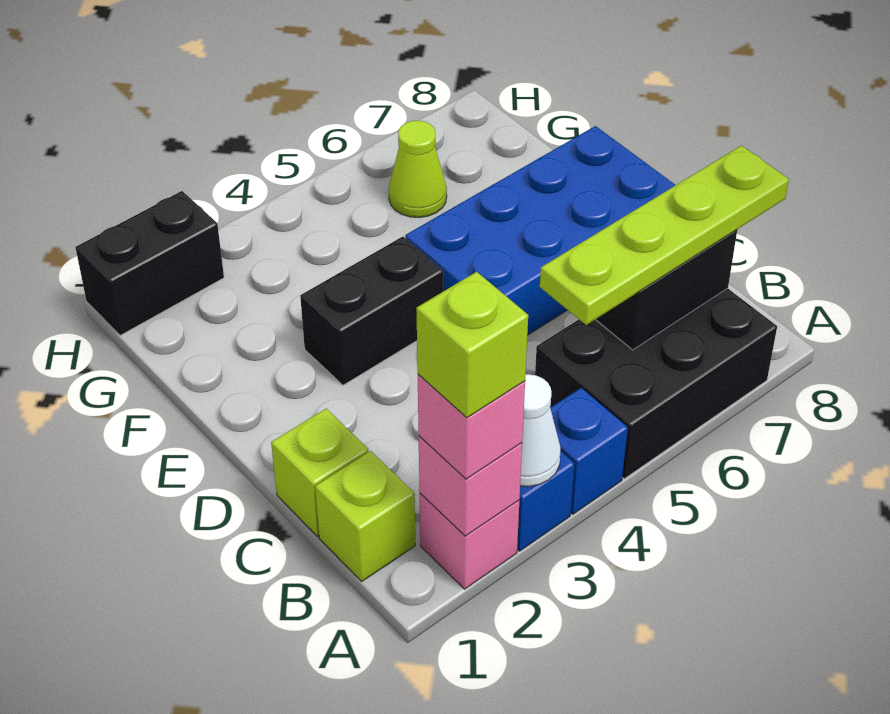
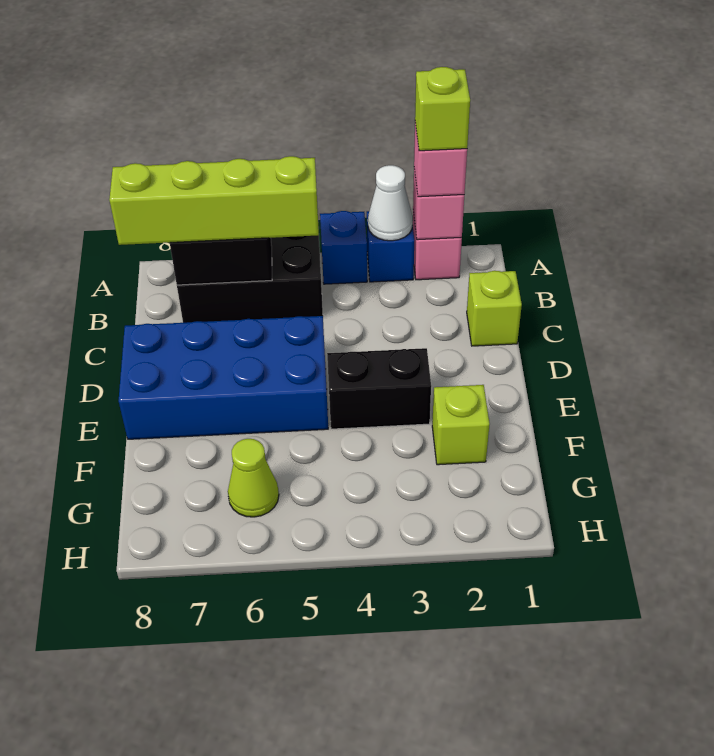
lime brick B1 level 1 -> lime brick F2 level 1
lime plate B5:B8 level 3 -> lime brick B5:B8 level 3
black brick H1:H2 level 1 -> none

